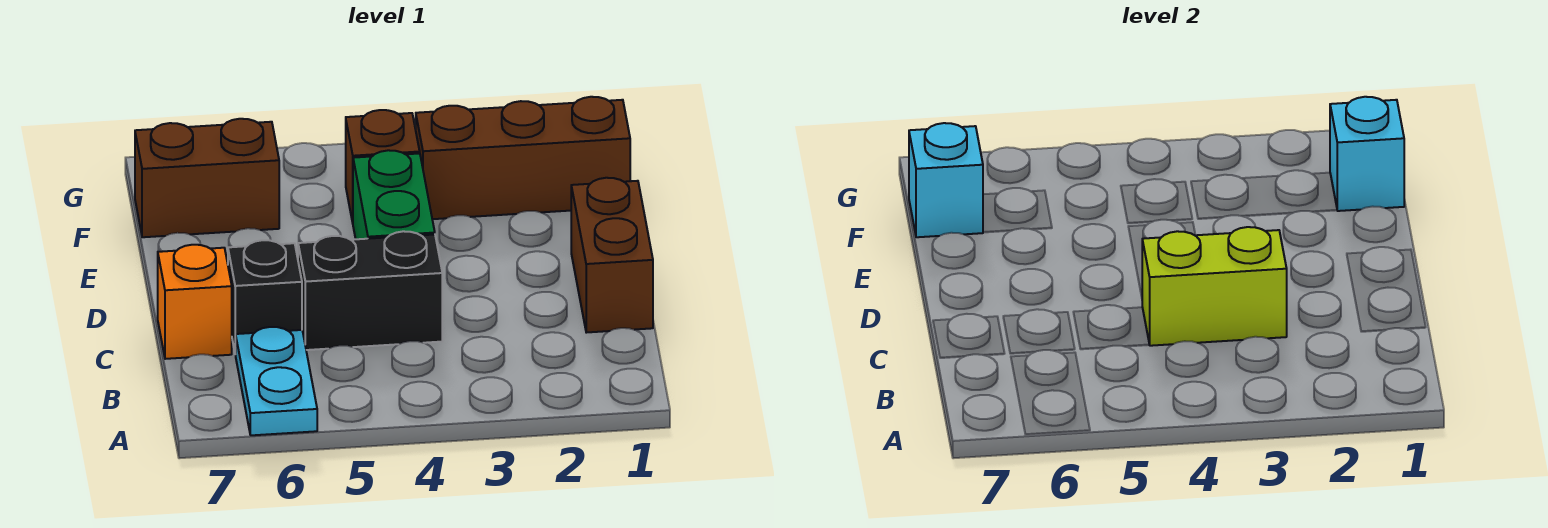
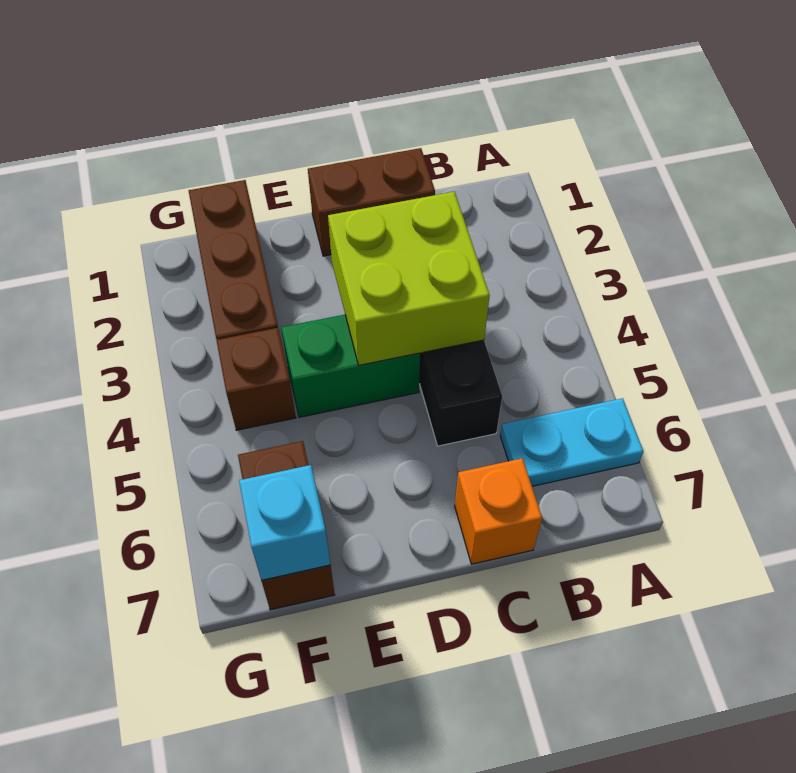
lime brick C3:C4 level 2 -> lime brick C3:D4 level 2
black brick C6 level 1 -> none
cyan brick F1 level 2 -> none

